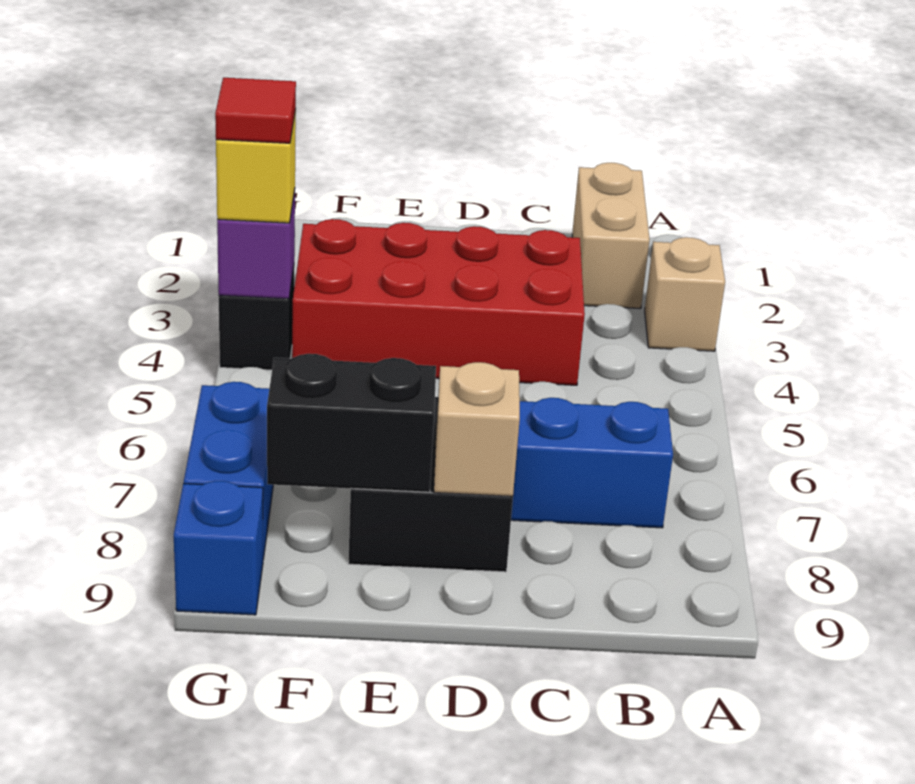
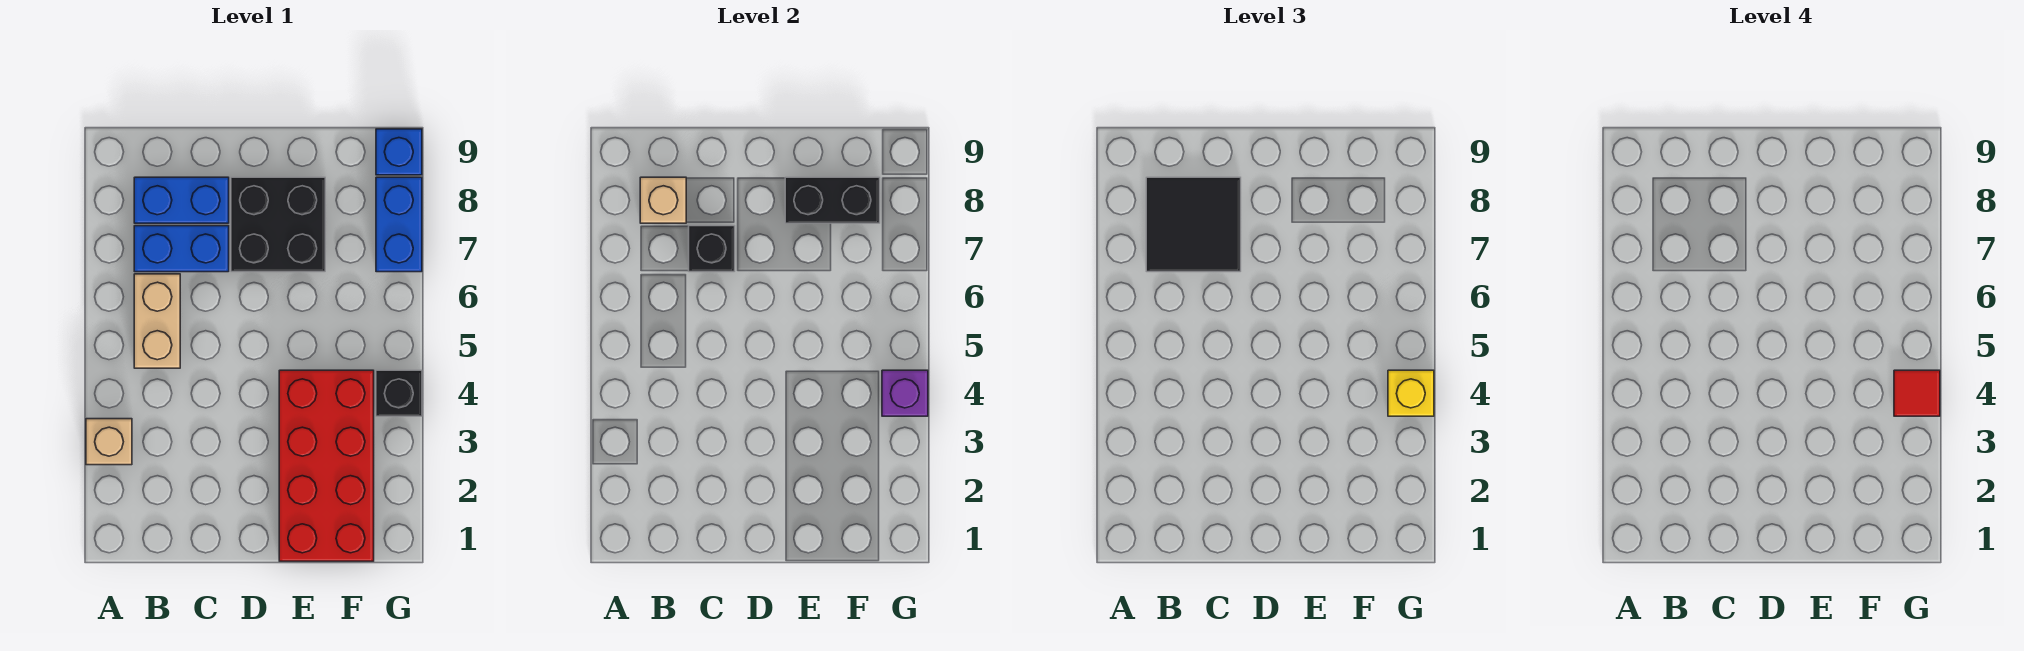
tan brick B1:B2 level 1 -> tan brick B5:B6 level 1
none -> black tile B7:C8 level 3
none -> blue brick B8:C8 level 1
red brick C3:F4 level 1 -> red brick E1:F4 level 1
none -> black brick C7 level 2
tan brick D8 level 2 -> tan brick B8 level 2

